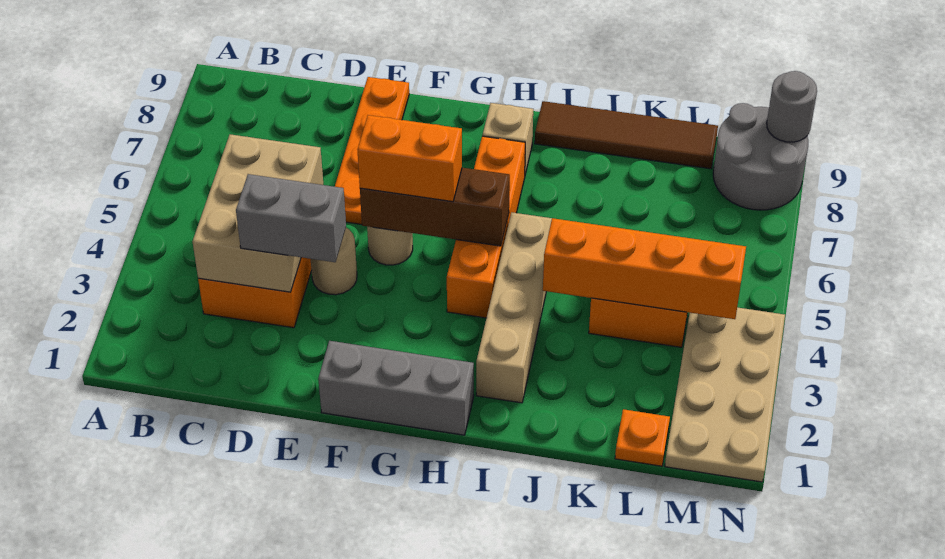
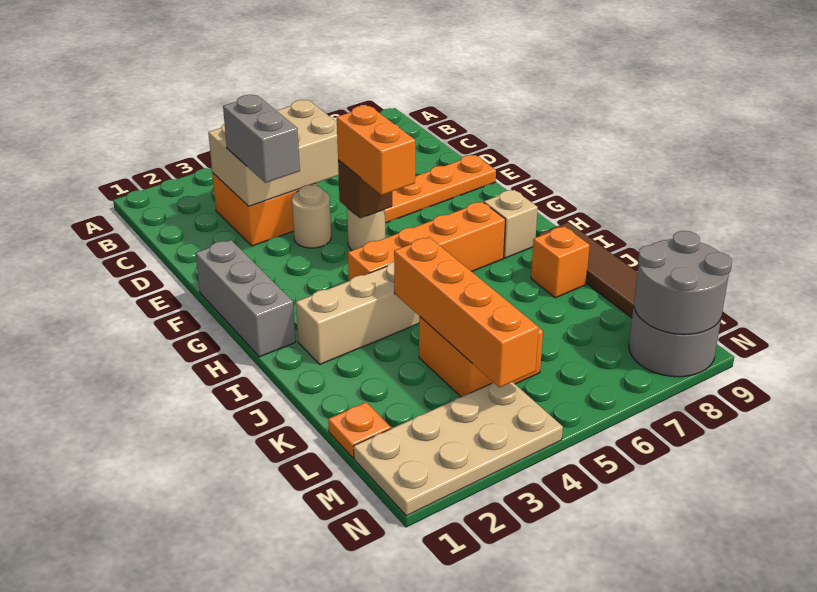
brown brick F5:H5 level 2 -> brown brick F5 level 2
none -> orange brick J8 level 1
grey round brick N9 level 2 -> grey round brick M8:N9 level 2

